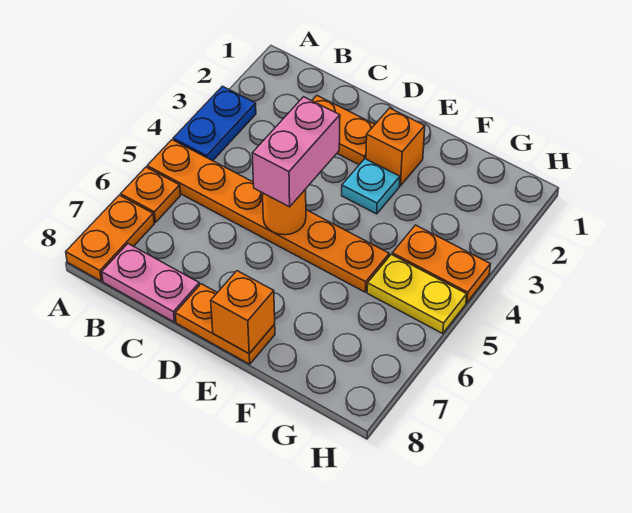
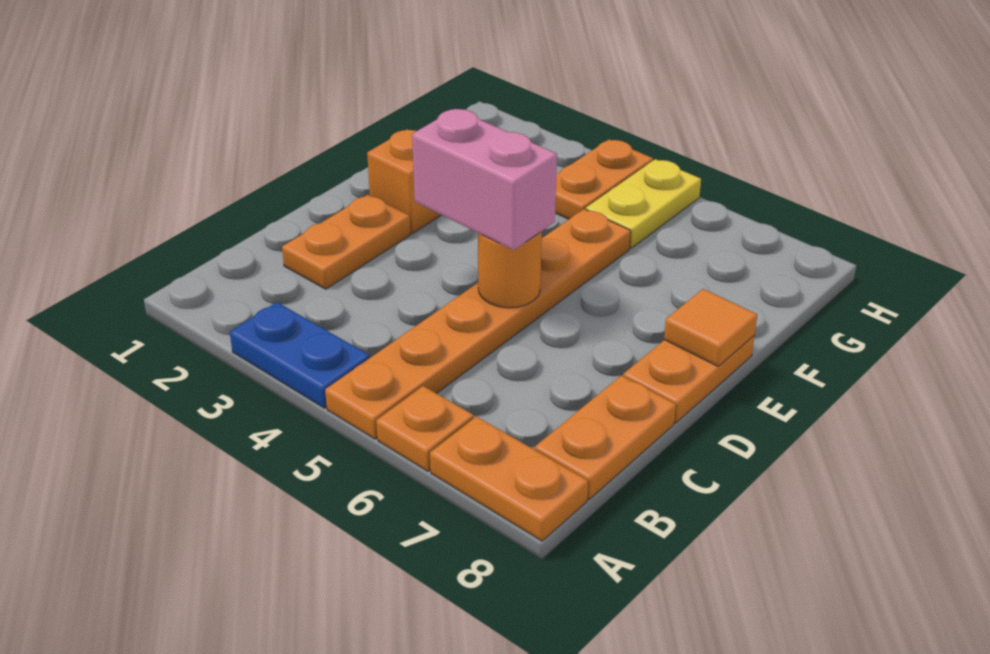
pink plate B8:C8 level 1 -> orange plate B8:C8 level 1
cyan plate E3 level 1 -> none
orange brick E8 level 2 -> orange tile E8 level 2

